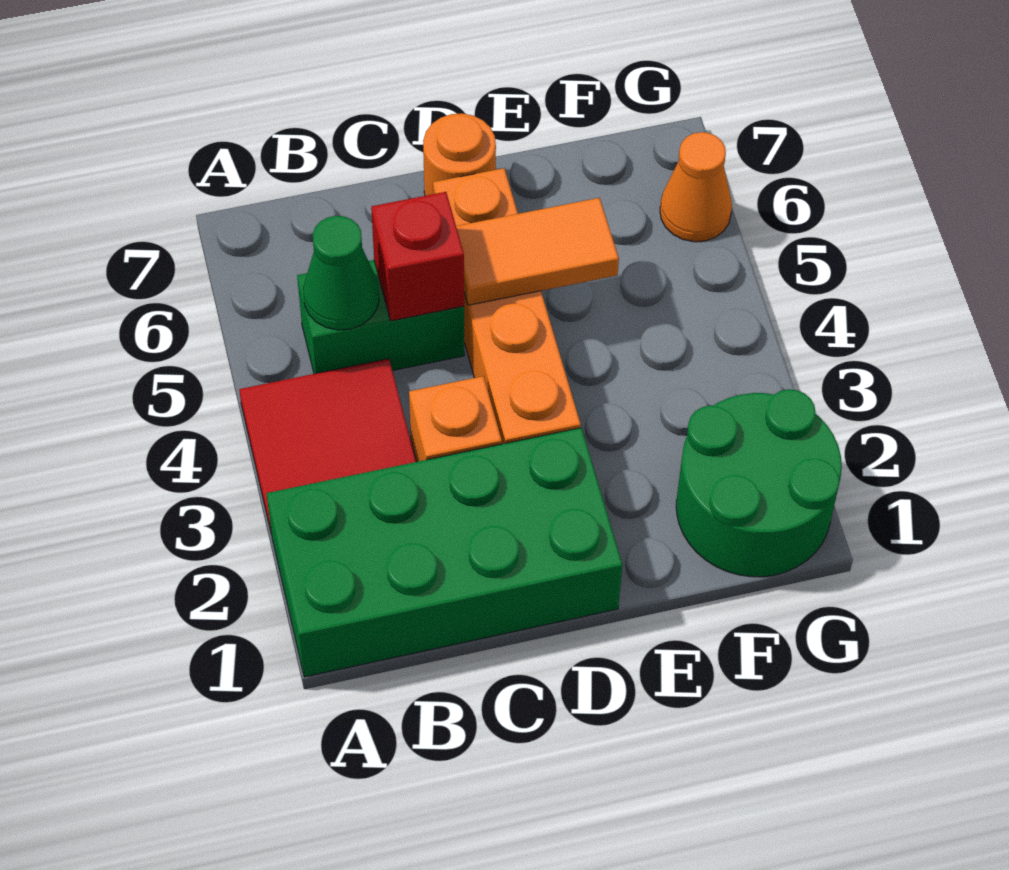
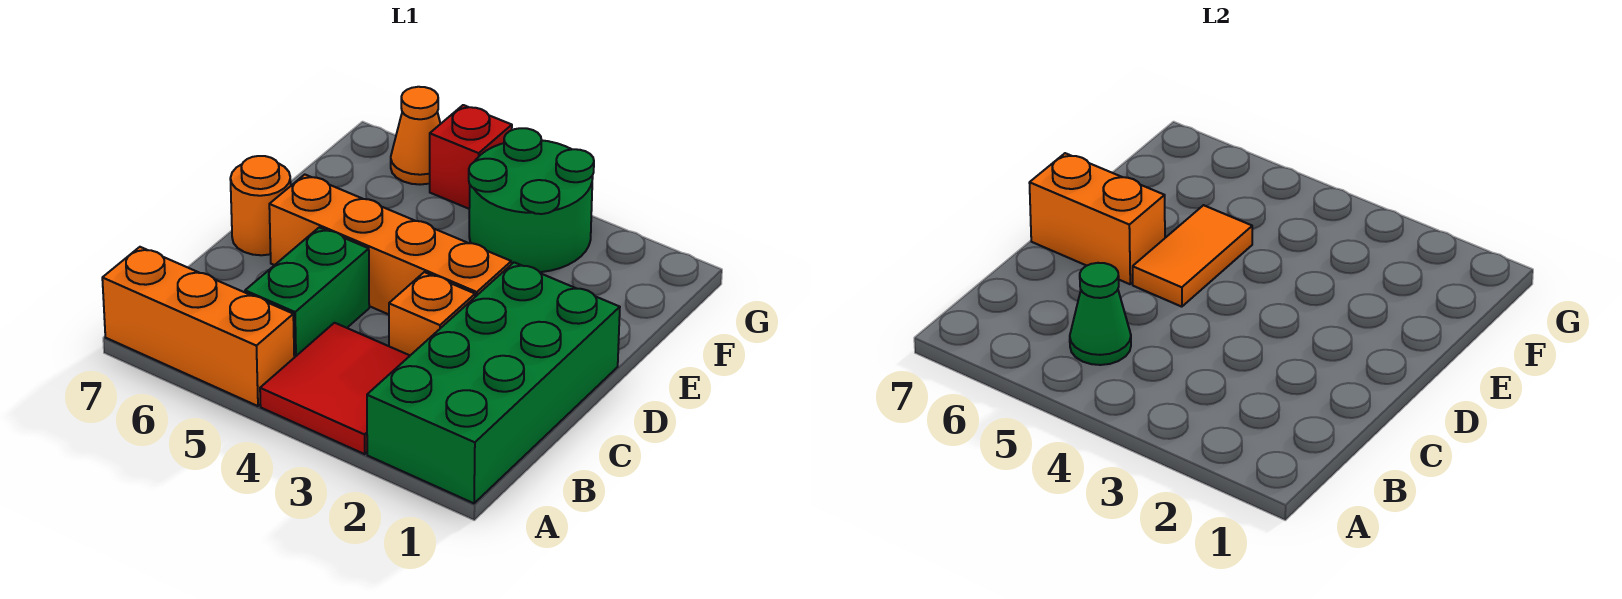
none -> orange brick A5:A7 level 1
red brick C5 level 2 -> red brick G5 level 1
none -> orange brick D6:D7 level 2
green round brick F1:G2 level 1 -> green round brick F3:G4 level 1

